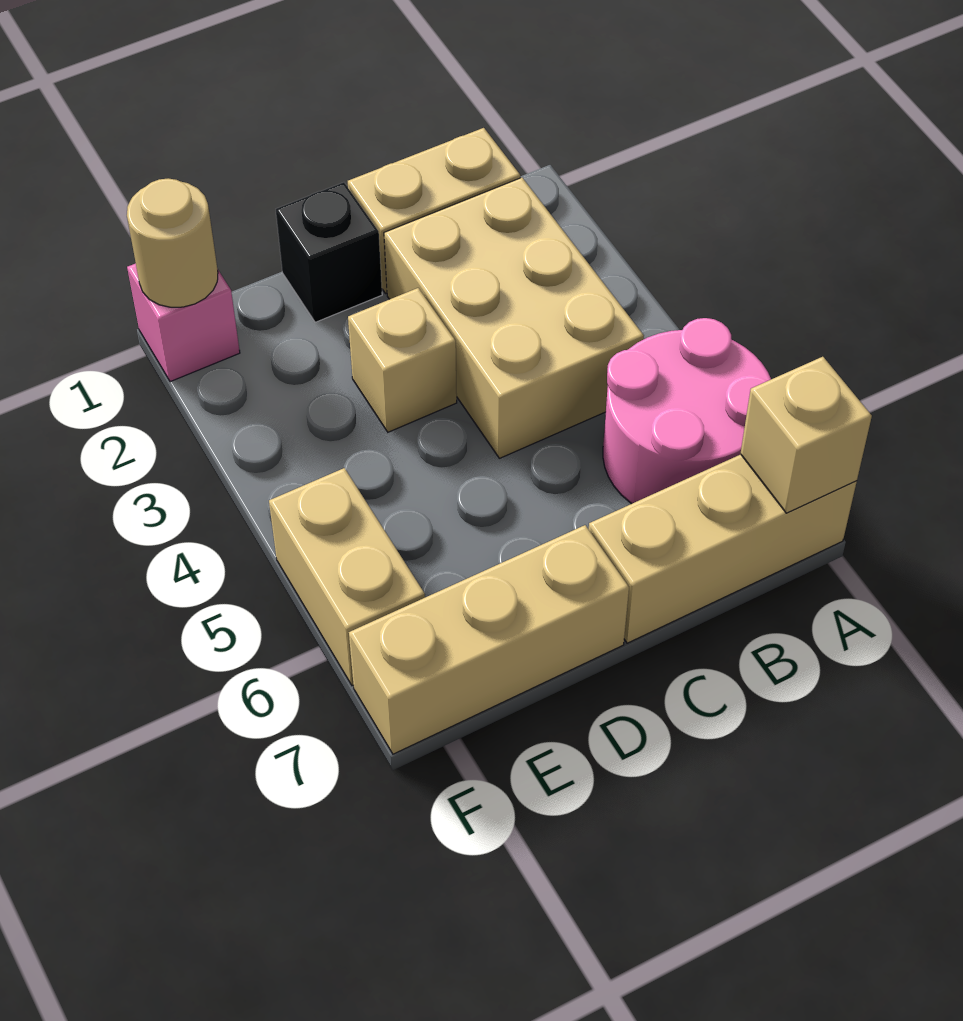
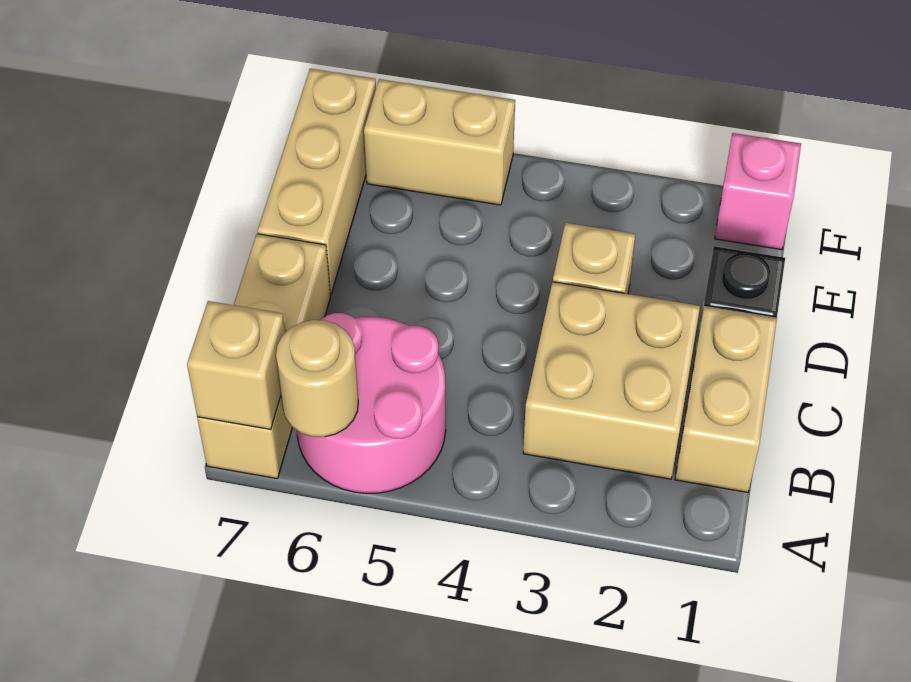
tan brick B2:C4 level 1 -> tan brick B2:C3 level 1
tan round brick F1 level 2 -> tan round brick A6 level 2

